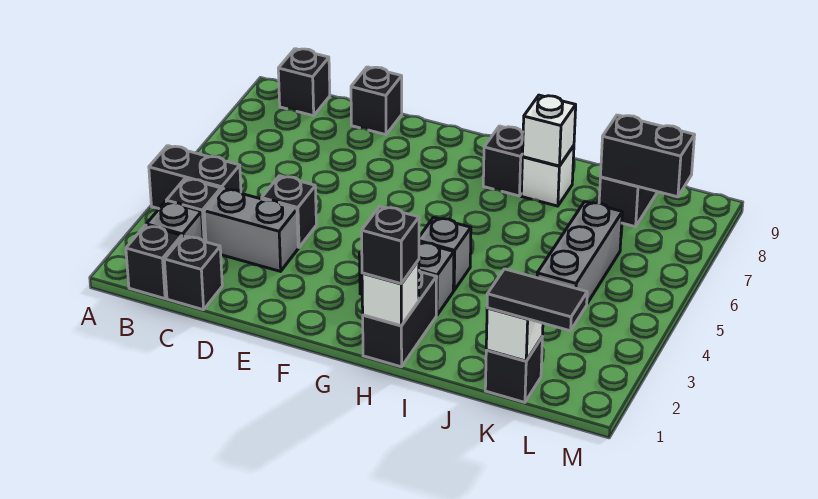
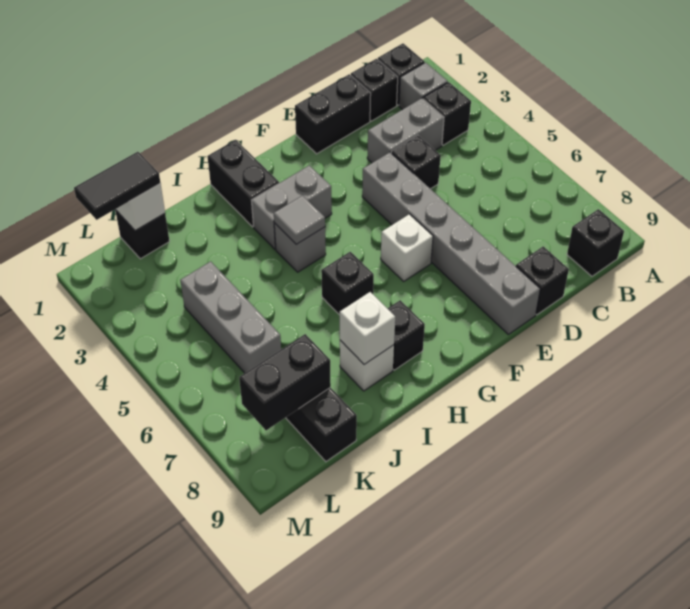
black brick A4:B4 level 1 -> black brick D1:E1 level 1
none -> grey brick E4:E9 level 1
white brick H1 level 2 -> white brick F6 level 1
black brick H1 level 3 -> black brick H6 level 1
none -> grey tile H4 level 2

